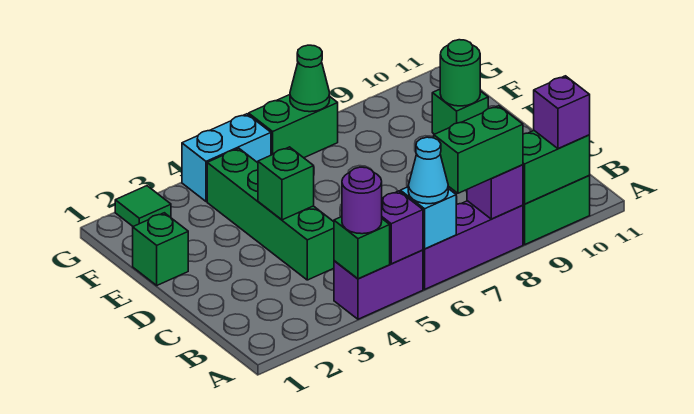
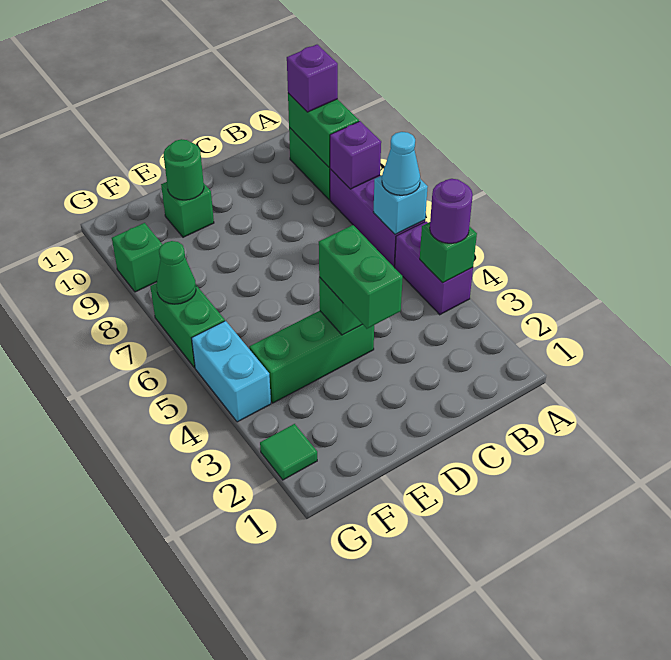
purple brick A5 level 2 -> none
green brick A7:A8 level 3 -> green brick D3:D4 level 3
green brick C4:F4 level 1 -> green brick D4:F4 level 1
green brick E1 level 1 -> green brick G9 level 1

